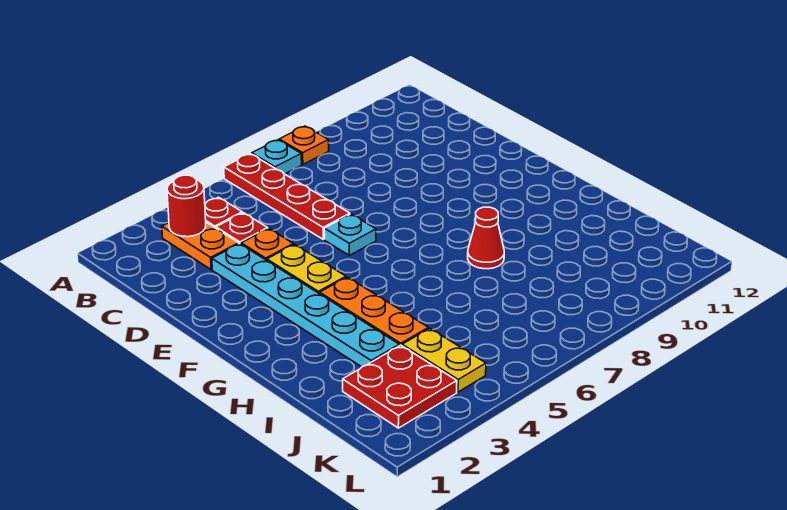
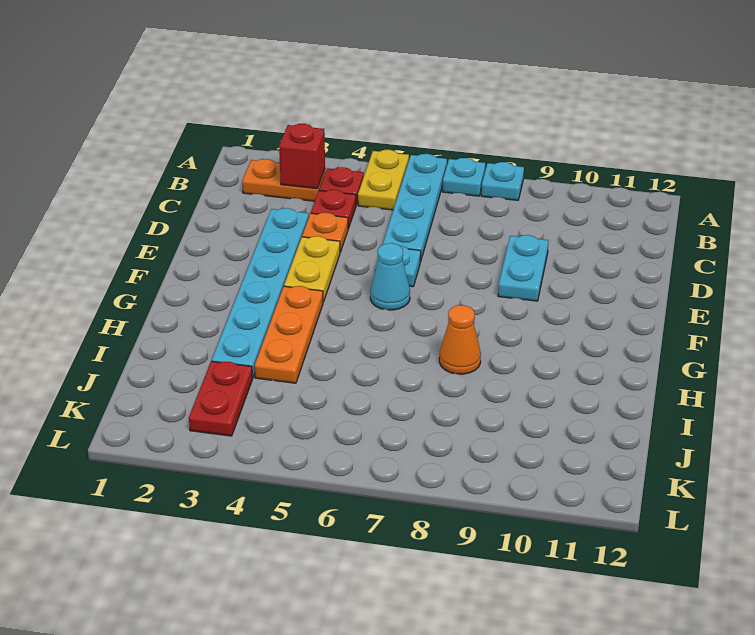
red plate A6:D6 level 1 -> cyan plate A6:D6 level 1
orange plate A8 level 1 -> cyan plate A8 level 1
orange plate B3:C3 level 1 -> orange plate B2:B3 level 1
red round brick B3 level 2 -> red brick B3 level 2
none -> cyan plate D9:E9 level 1
none -> cyan cone F6 level 1
red cone H8 level 1 -> orange cone H8 level 1
red plate J2:K3 level 1 -> red plate J3:K3 level 1
yellow plate J4:K4 level 1 -> yellow plate A5:B5 level 1

